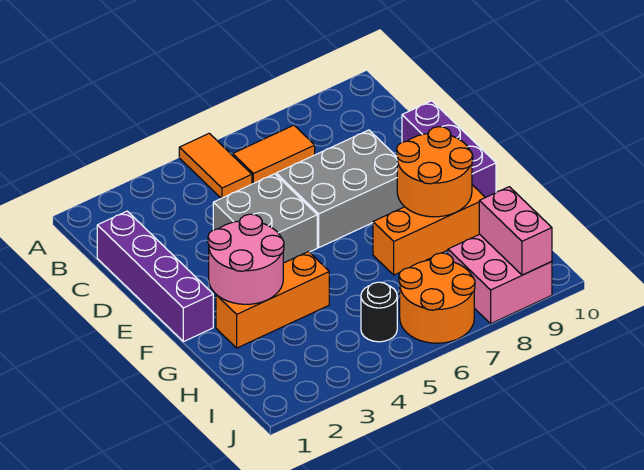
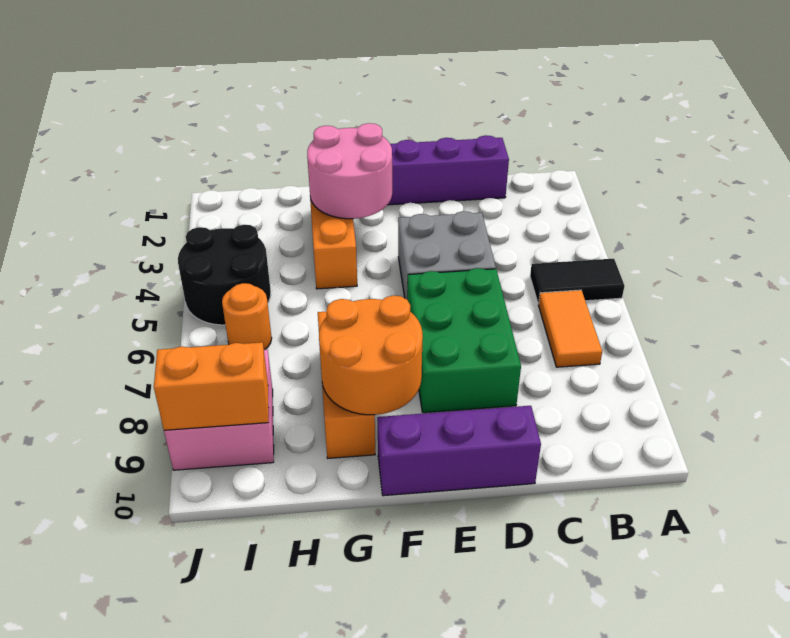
orange tile A5:B5 level 1 -> black tile A5:B5 level 1
grey brick D6:E8 level 1 -> green brick D6:E8 level 1
black round brick I5 level 1 -> black round brick I4:J5 level 1
orange round brick I6:J7 level 1 -> orange round brick I6 level 1
pink brick I9:J9 level 2 -> orange brick I9:J9 level 2

